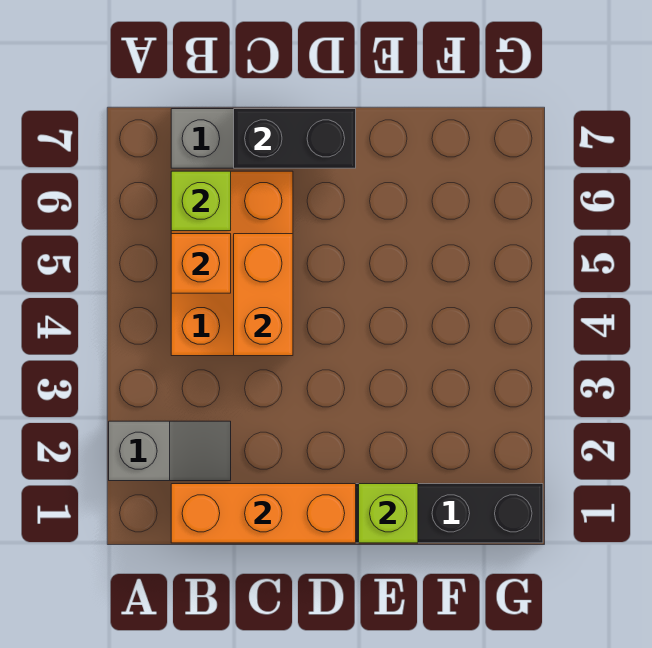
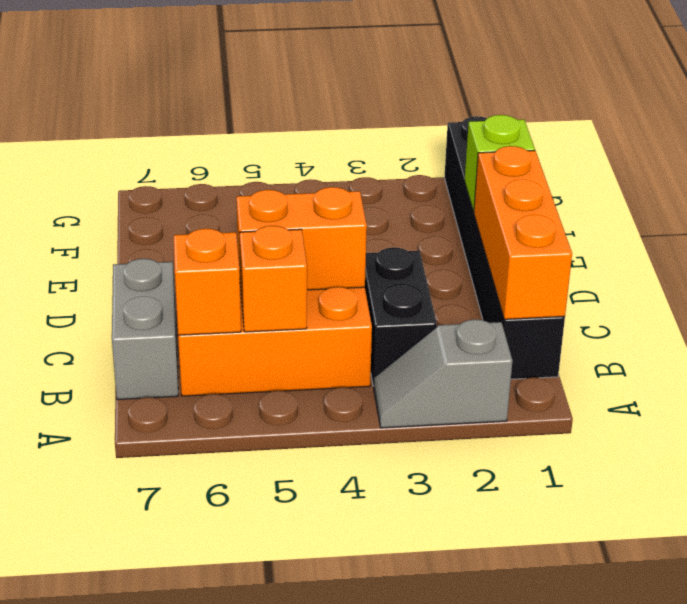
grey slope A2:B2 level 1 top A -> grey slope A2:A3 level 1 top 2
lime brick B6 level 2 -> orange brick B6 level 2
black brick C7:D7 level 2 -> black brick B3:C3 level 1

